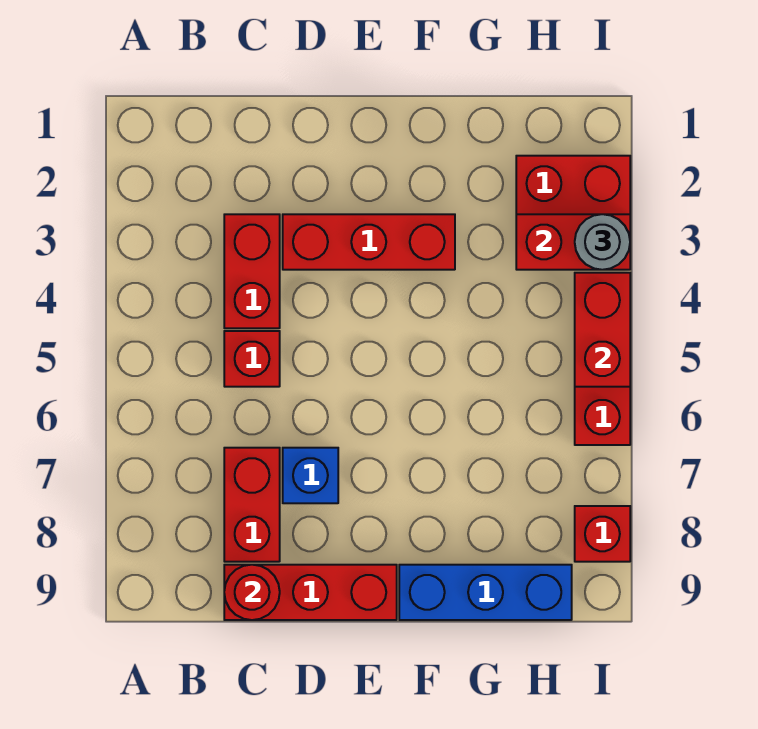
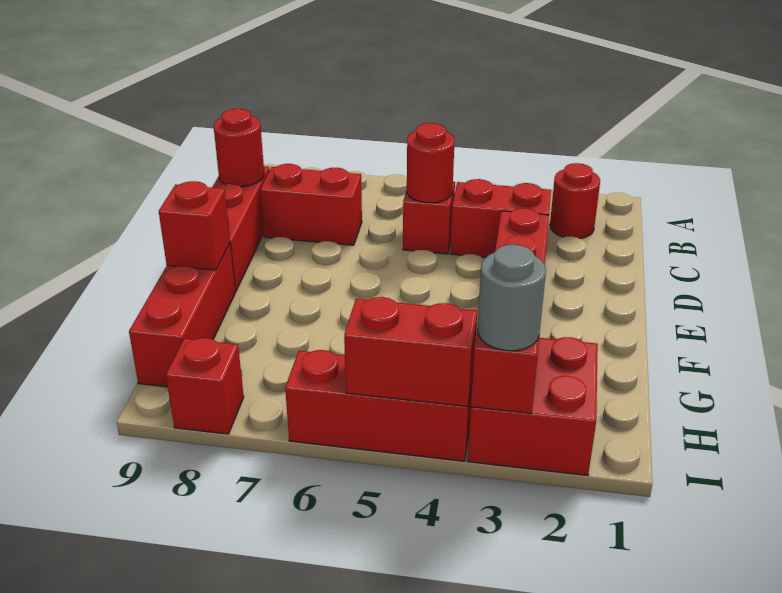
none -> red round brick B2 level 1
none -> red round brick C5 level 2
blue brick D7 level 1 -> none
blue brick F9:H9 level 1 -> red brick F9:H9 level 1
none -> red brick F9 level 2

